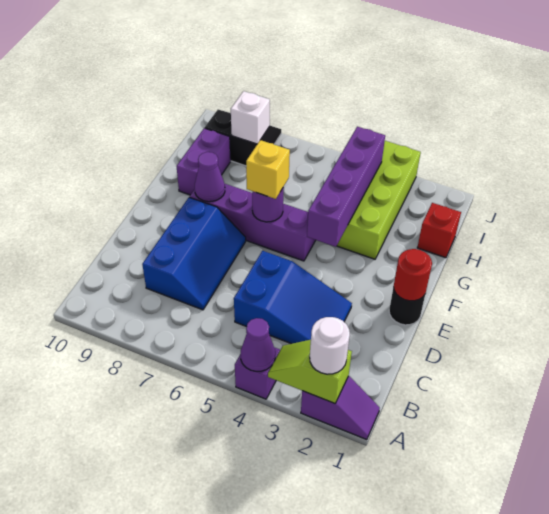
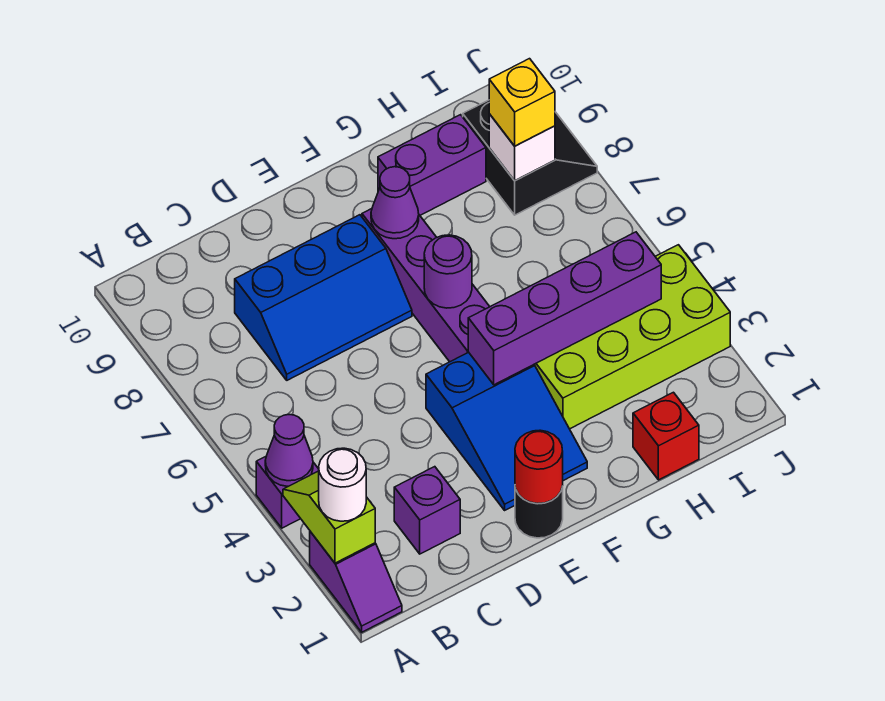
none -> purple brick C2 level 1
blue slope C3:D5 level 1 top 5 -> blue slope E2:F4 level 1 top 4
yellow brick F6 level 3 -> yellow brick I8 level 3

